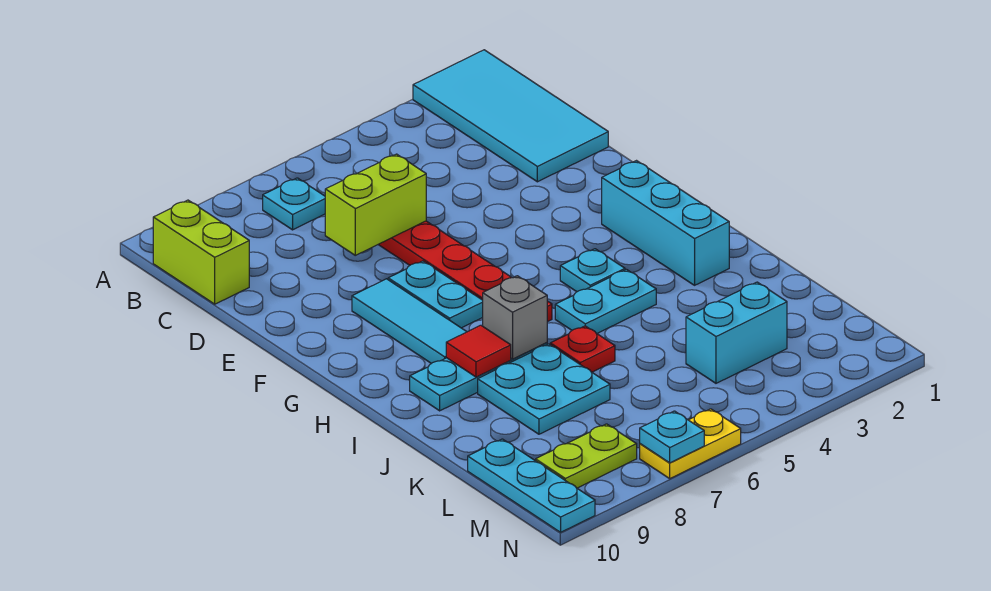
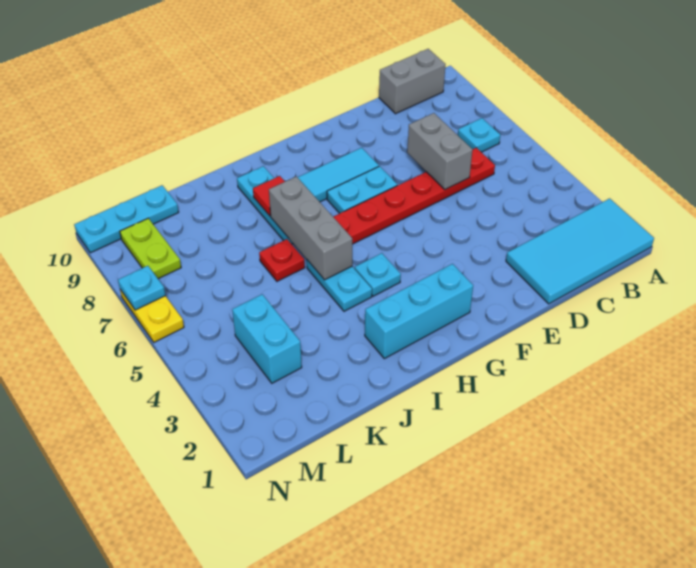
lime brick B10:C10 level 1 -> grey brick B10:C10 level 1
lime brick D6:D7 level 2 -> grey brick D6:D7 level 2
grey brick I7 level 2 -> grey brick I5:I7 level 2
cyan plate J7:K8 level 1 -> none

